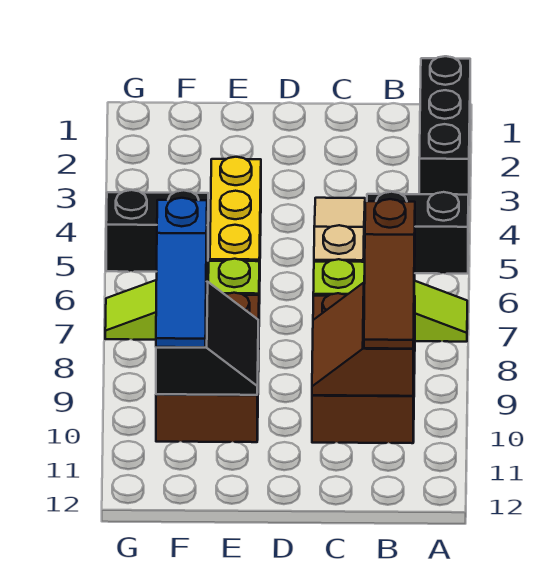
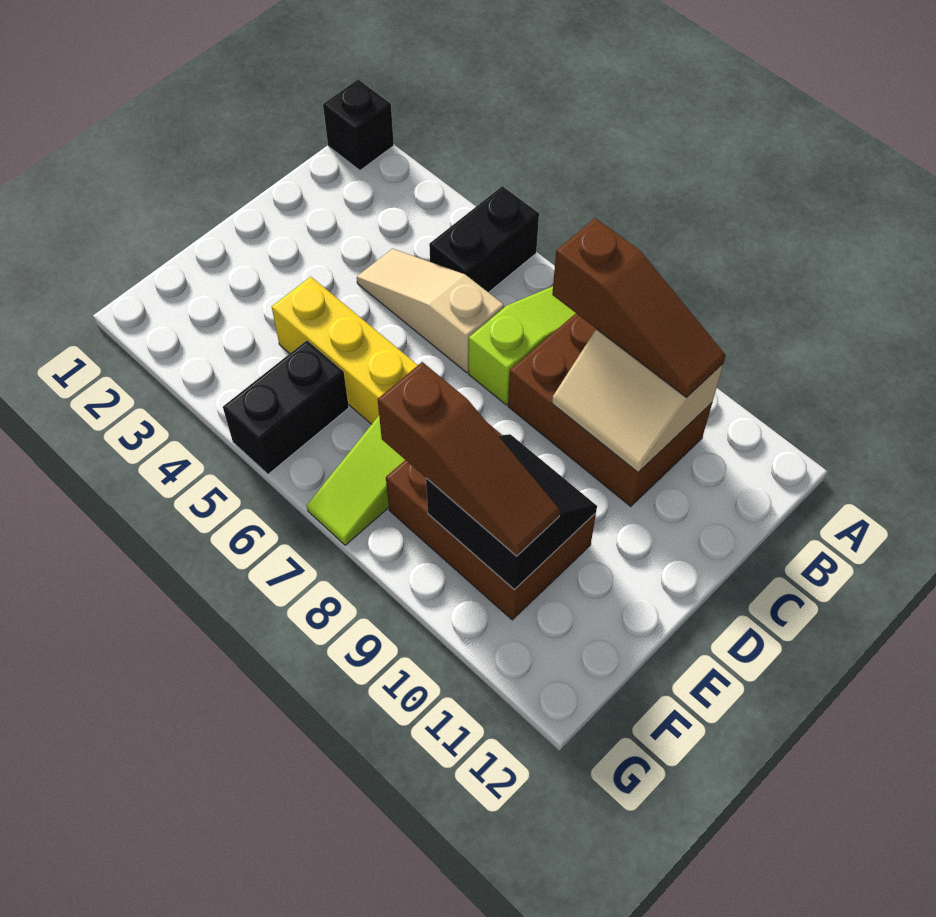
black brick A1:A3 level 1 -> black brick A1 level 1
brown slope B9:C10 level 2 top B -> tan slope B9:C10 level 2 top B
blue slope F8:F10 level 3 top 8 -> brown slope F8:F10 level 3 top 8

